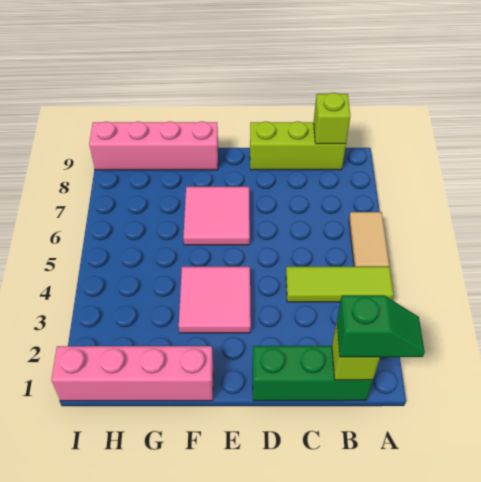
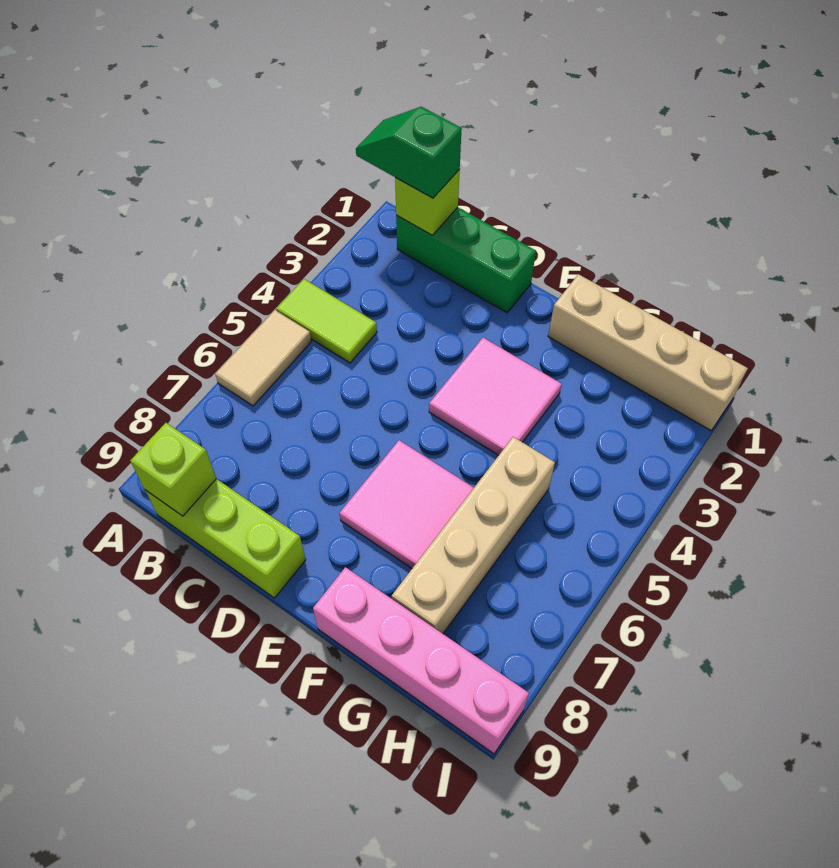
lime tile A4:C4 level 1 -> lime tile A4:B4 level 1
pink brick F1:I1 level 1 -> tan brick F1:I1 level 1
none -> tan brick G5:G8 level 1

